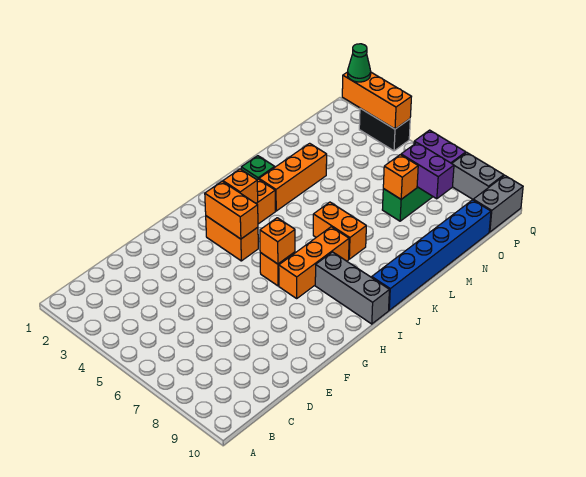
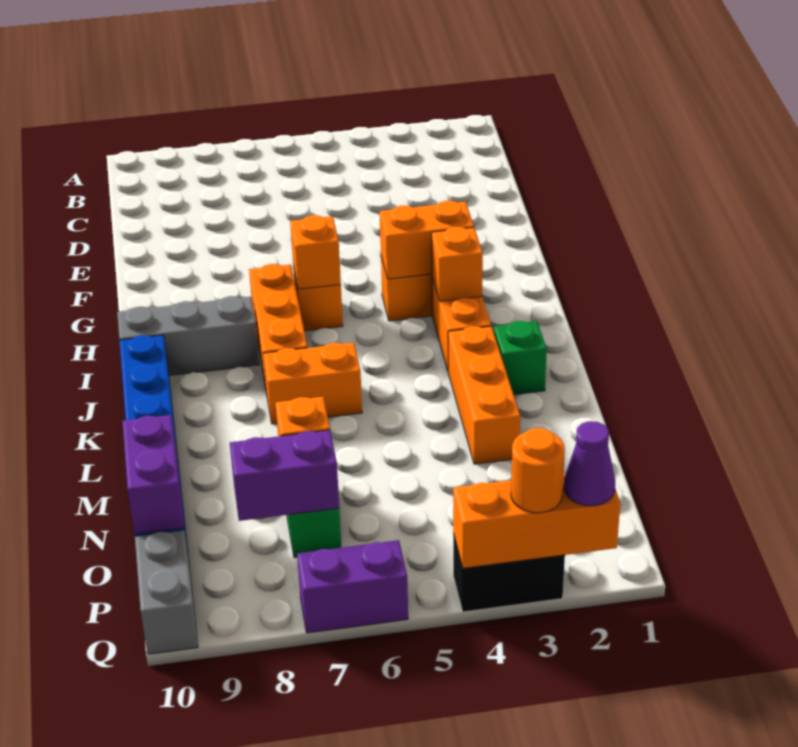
none -> purple brick N10:O10 level 2
green cone Q2 level 3 -> purple cone Q2 level 3
none -> orange round brick Q3 level 3
grey brick Q8:Q9 level 1 -> none

